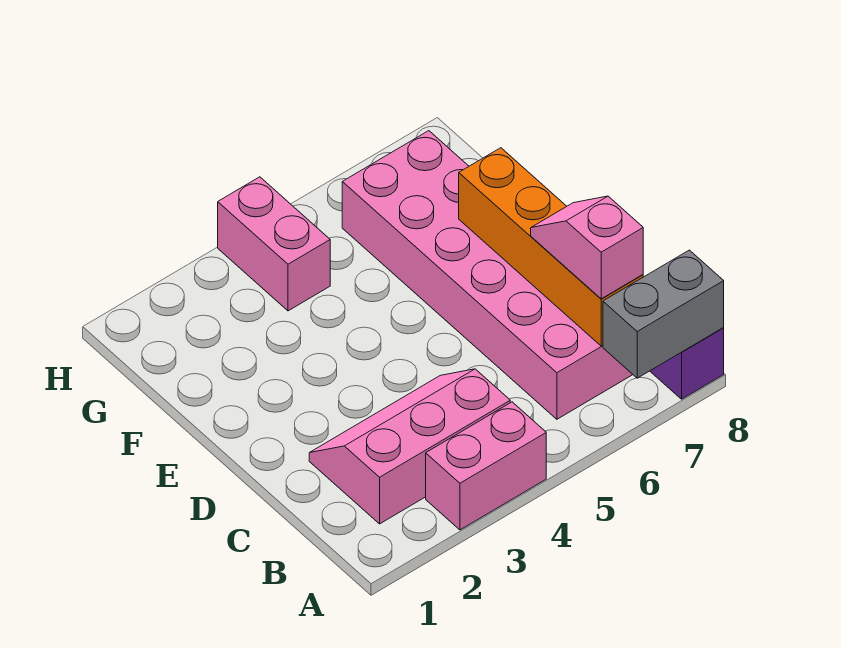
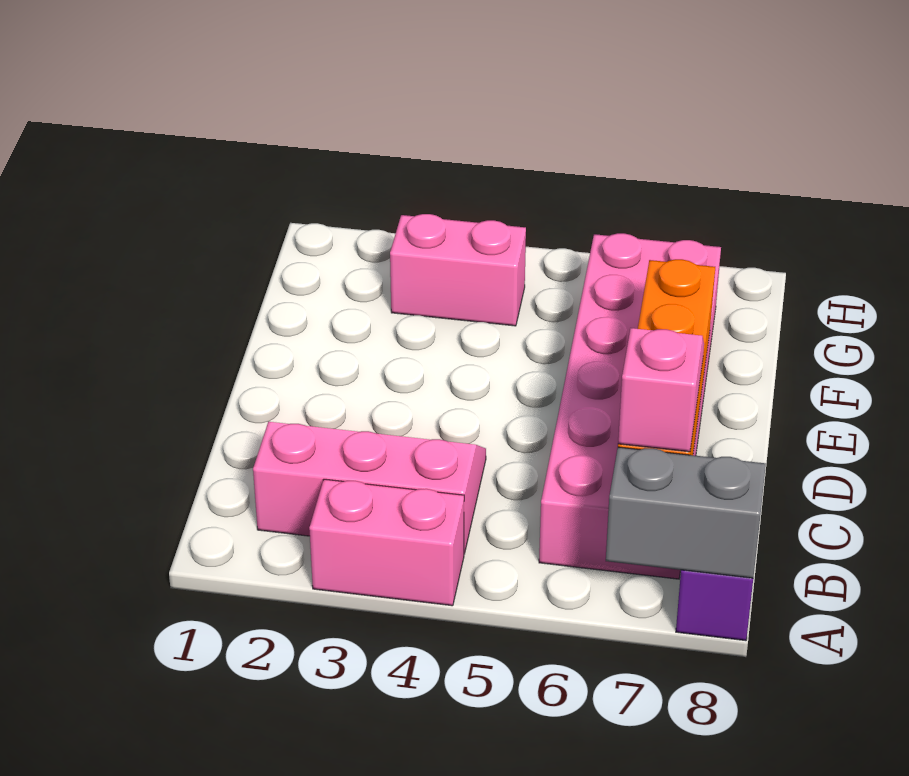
pink brick G4:H4 level 1 -> pink brick G3:G4 level 1

